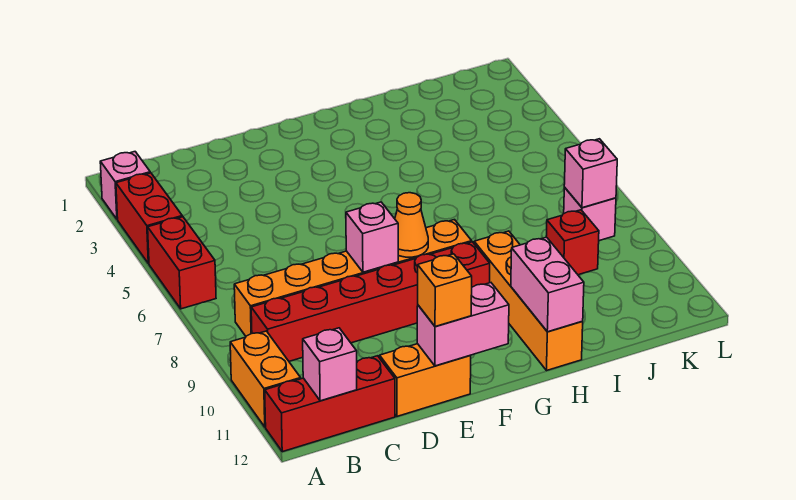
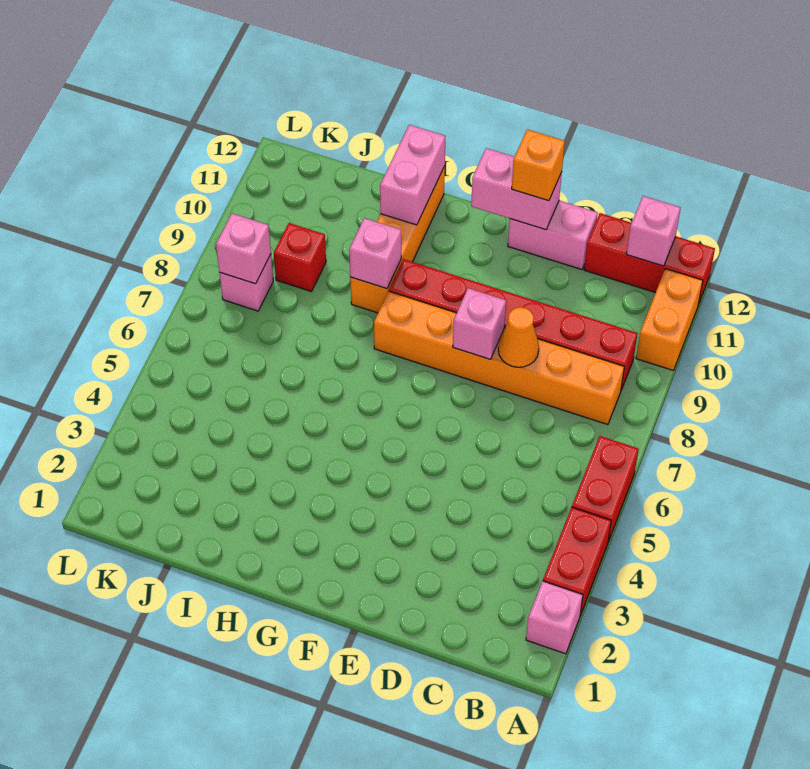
orange brick D12:E12 level 1 -> pink brick D12:E12 level 1
orange cone F8 level 2 -> orange cone D8 level 2
none -> pink brick H9 level 2

